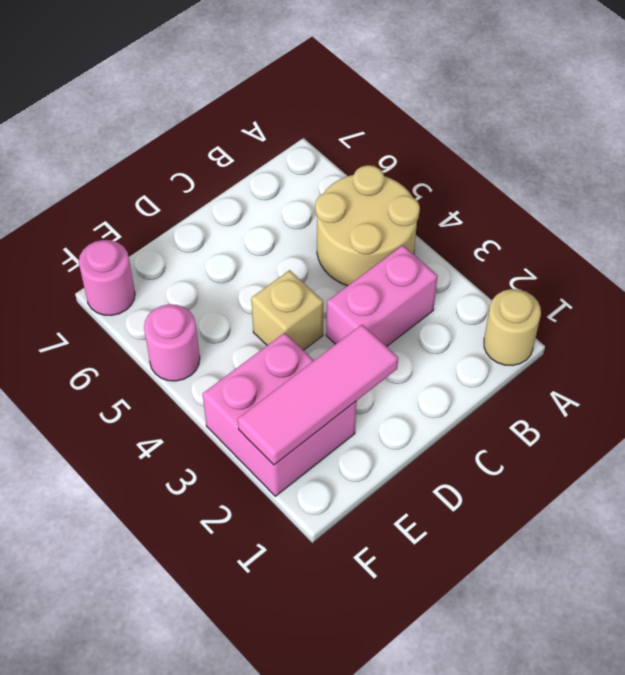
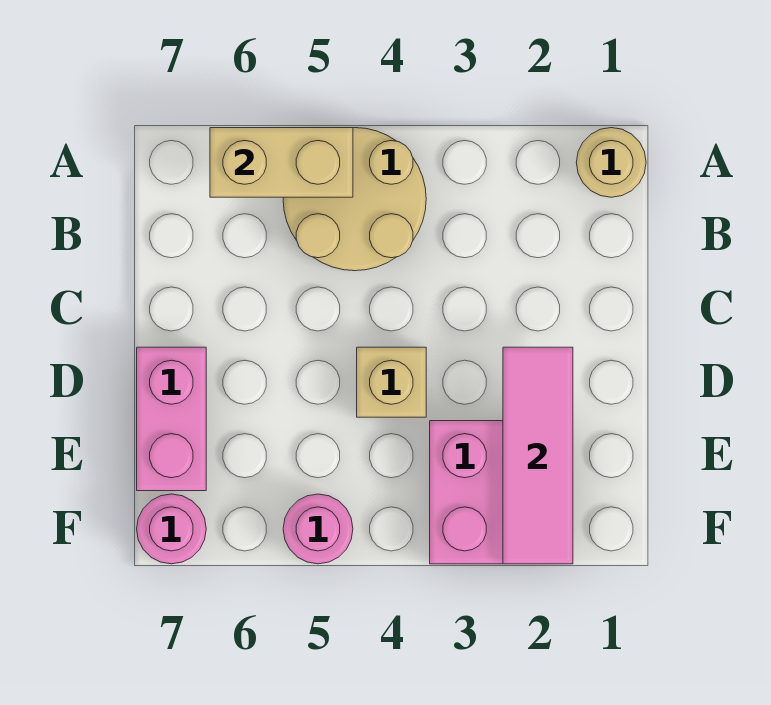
none -> tan brick A5:A6 level 2
pink brick B3:C3 level 1 -> pink brick D7:E7 level 1

